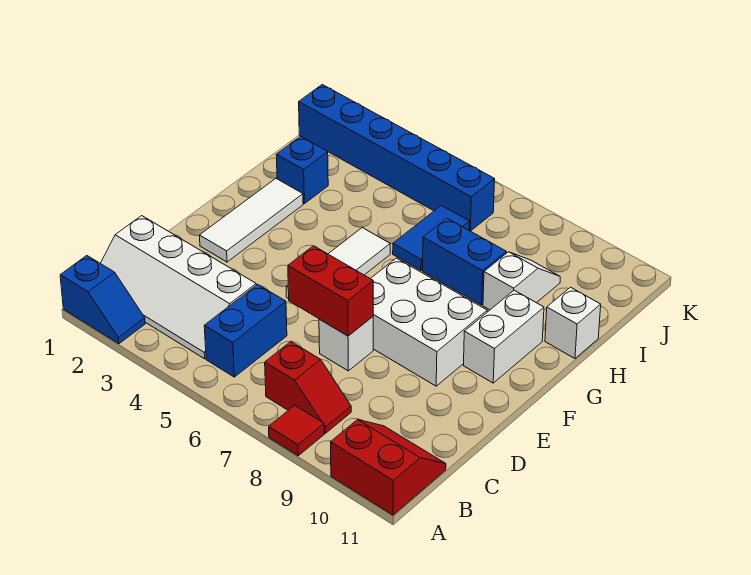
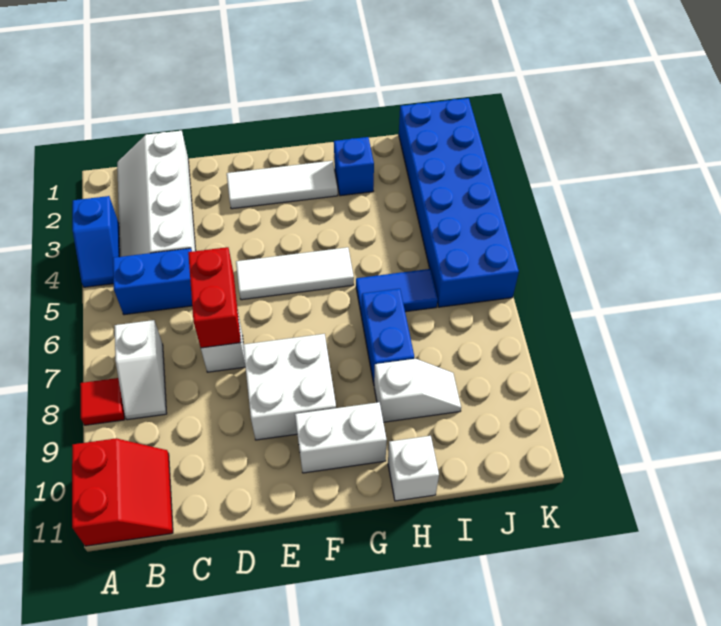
blue slope A1:A2 level 1 top 1 -> blue slope A3:A4 level 1 top 3
red slope B7:B8 level 1 top 7 -> white slope B7:B8 level 1 top 7
white brick E7:F9 level 1 -> white brick E8:F9 level 1
blue brick J1:J6 level 1 -> blue brick J1:K6 level 1

